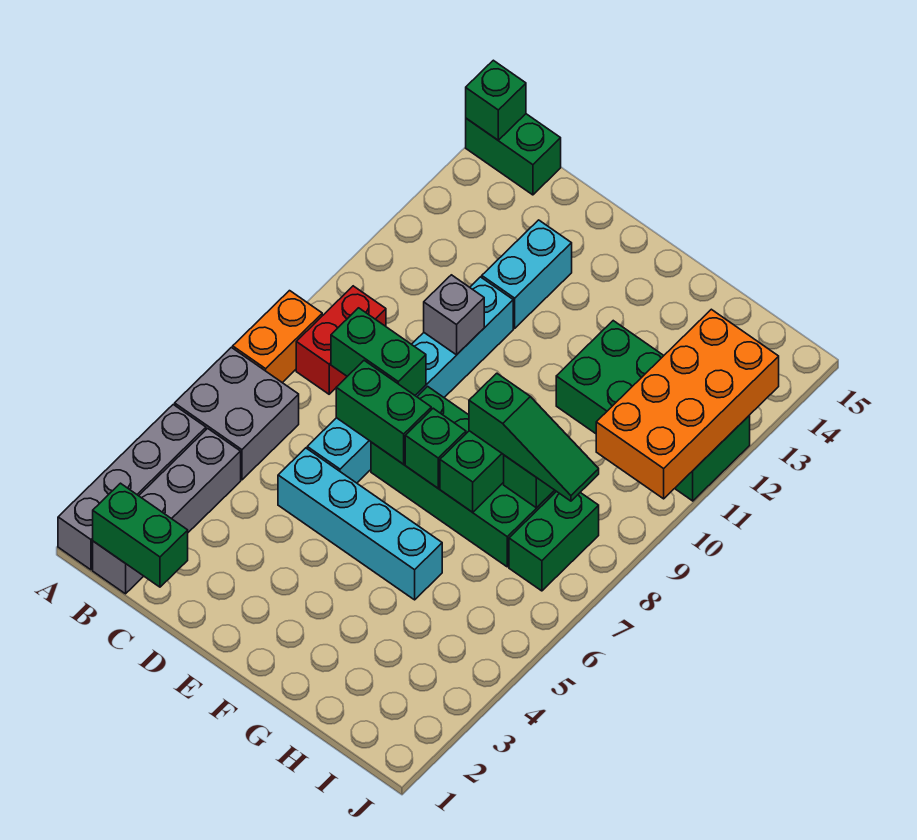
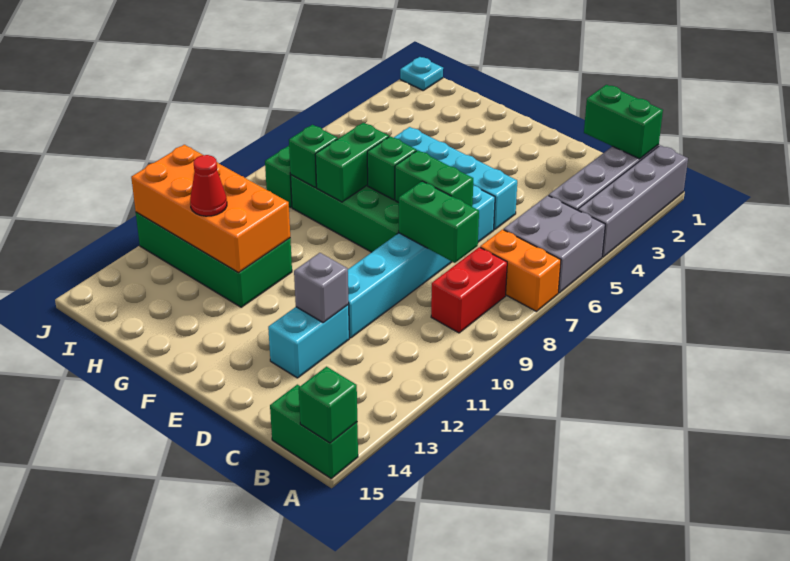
orange brick A7:A8 level 1 -> orange brick A7:B7 level 1
grey brick D10 level 2 -> grey brick D12 level 2
green slope G8:I8 level 3 top G -> none
none -> red cone H12 level 3
orange brick I10:J13 level 2 -> orange brick G11:J12 level 2
none -> cyan plate J1 level 1

